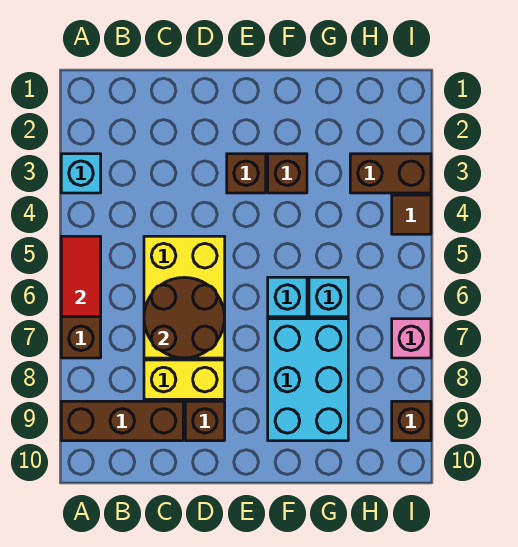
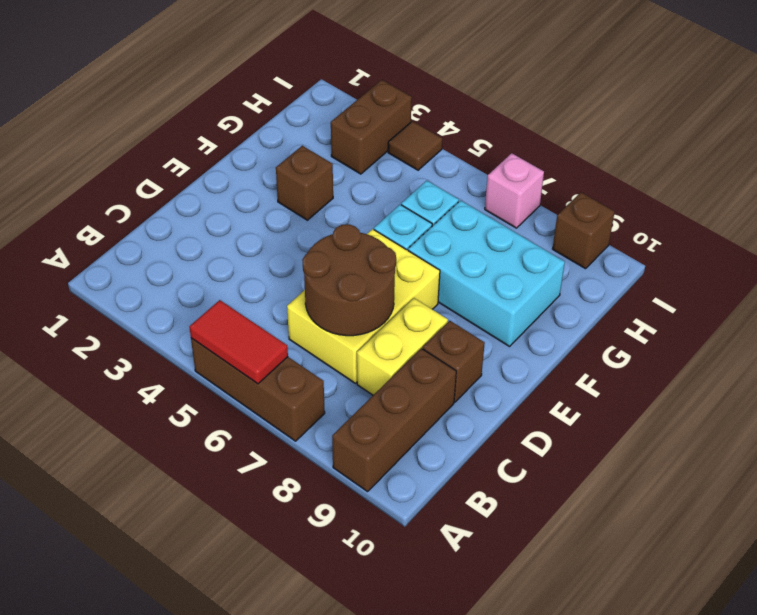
cyan brick A3 level 1 -> none
yellow brick C5:D7 level 1 -> yellow brick C6:E7 level 1
brown brick E3 level 1 -> none

